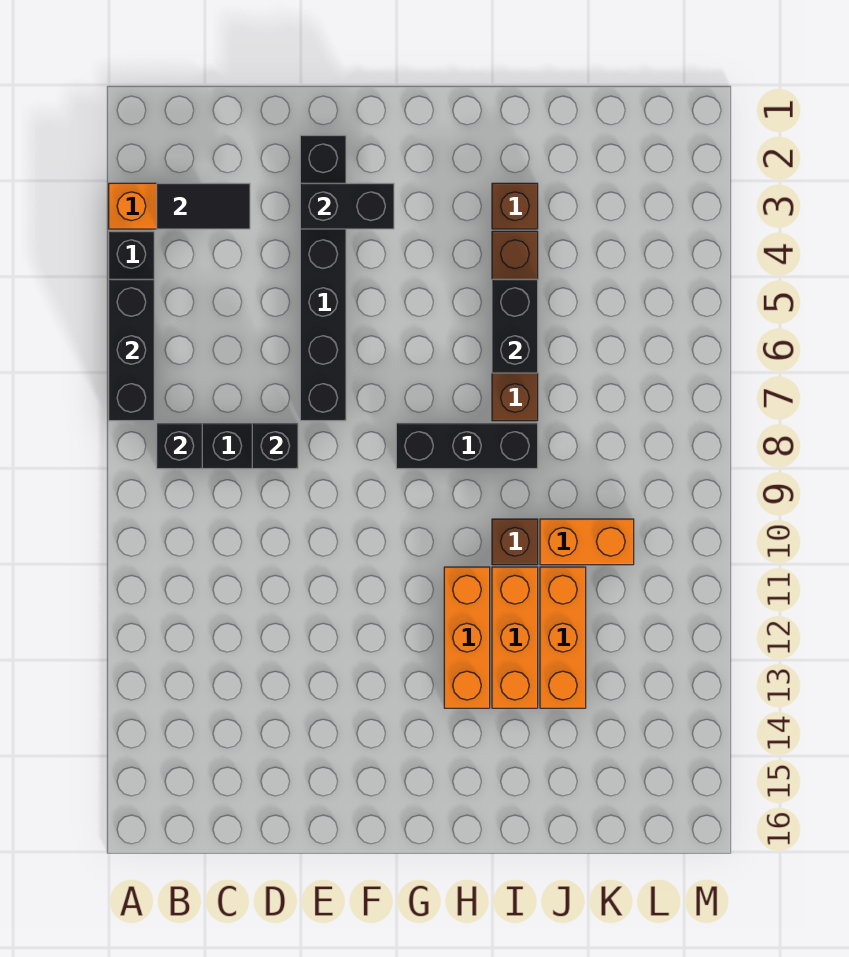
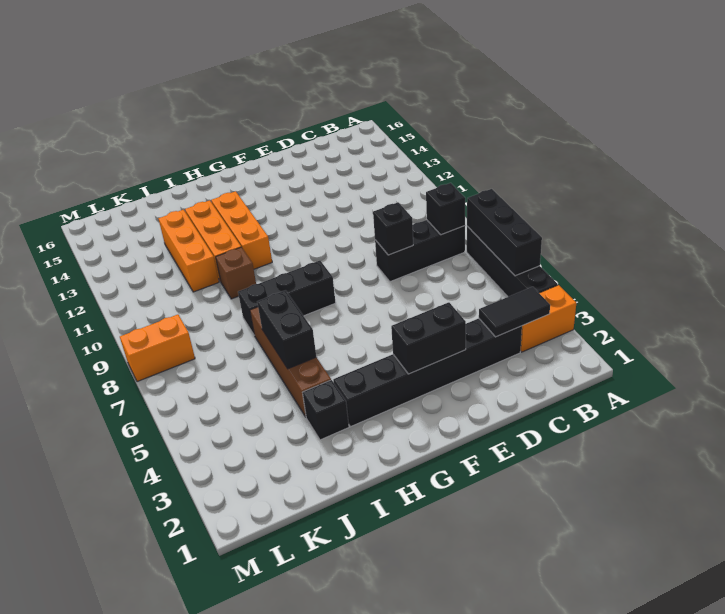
black brick E2:E7 level 1 -> black brick C3:H3 level 1
brown brick I3 level 1 -> black brick I3 level 1
orange brick J10:K10 level 1 -> orange brick L8:M8 level 1

